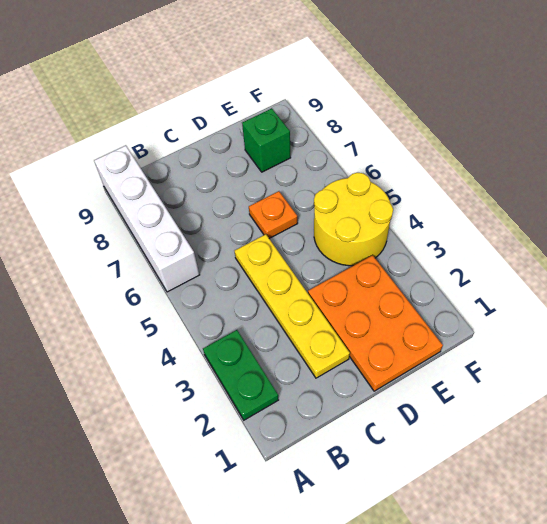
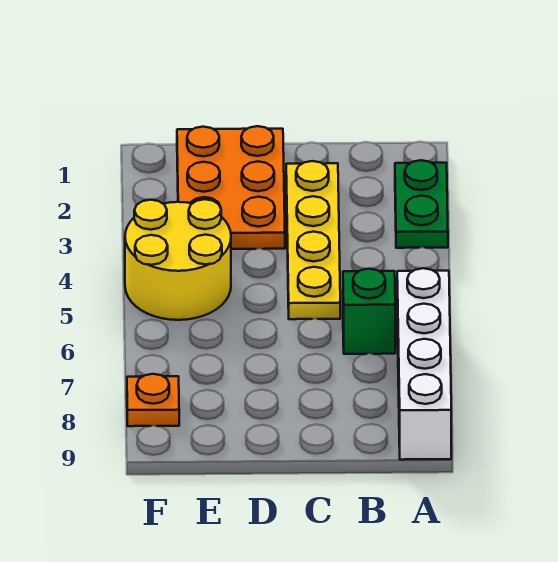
orange plate D6 level 1 -> orange plate F8 level 1
green brick E8 level 1 -> green brick B6 level 1

